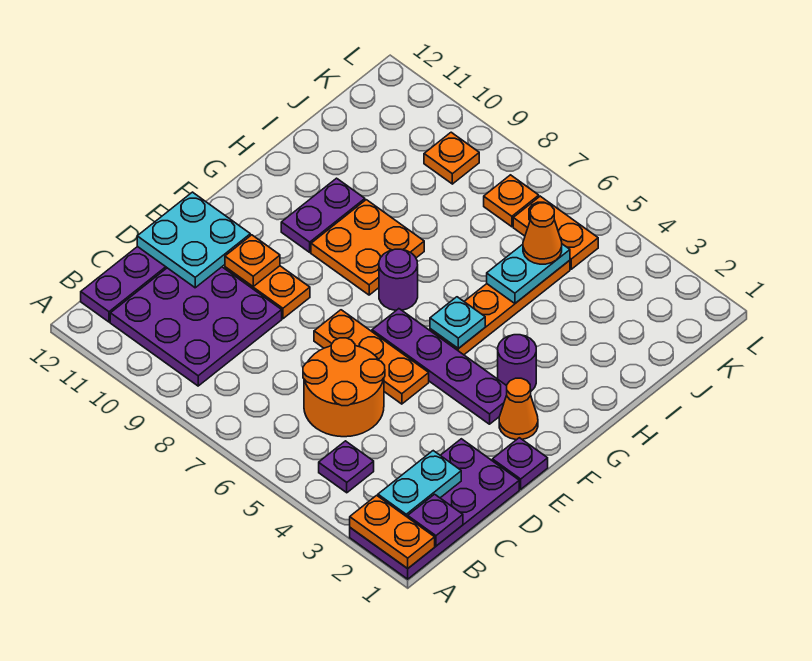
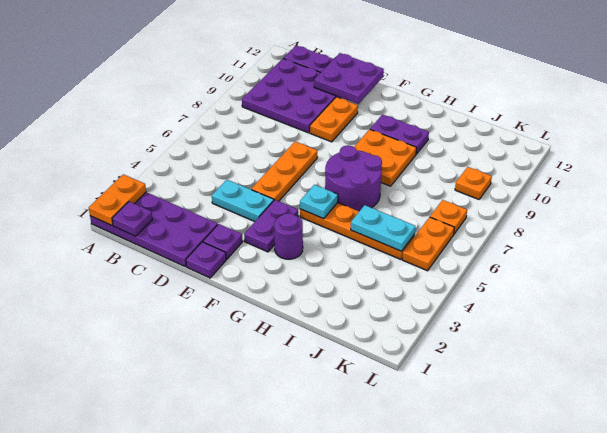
cyan plate B2:C2 level 2 -> cyan plate D4:E4 level 1
purple plate B4 level 1 -> purple plate E2 level 1
orange round brick C5:D6 level 1 -> none
cyan plate D11:E12 level 2 -> purple plate D11:E12 level 2
orange plate E10 level 2 -> none
orange cone F2 level 1 -> none
purple plate F3:F6 level 1 -> purple plate F3:F4 level 1
purple round brick G7 level 1 -> purple round brick G6:H7 level 1
orange cone J5 level 3 -> none

